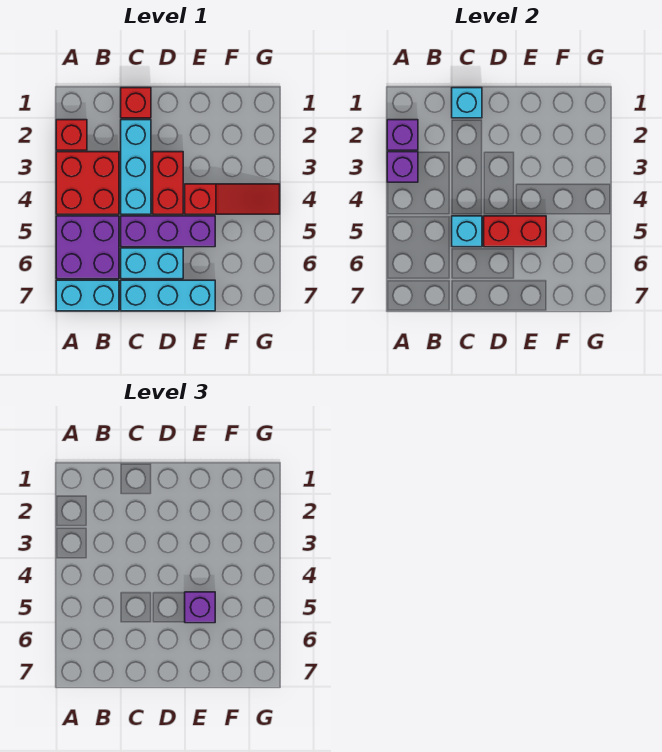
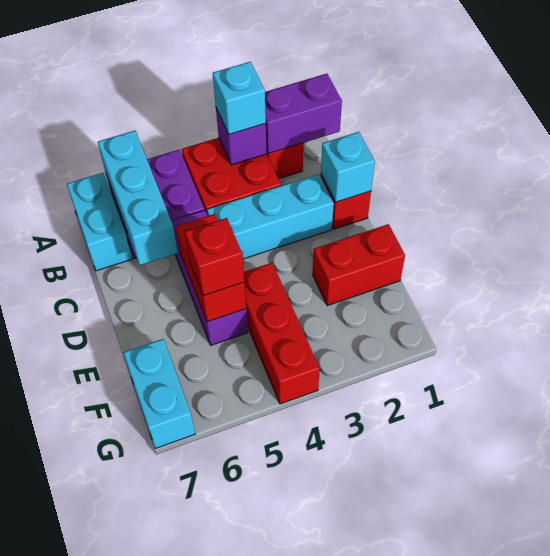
purple brick A2 level 2 -> purple brick A1:A2 level 2
cyan brick C5 level 2 -> cyan brick A3 level 3
cyan brick C6:D6 level 1 -> cyan brick F7:G7 level 1
cyan brick C7:E7 level 1 -> cyan brick A6:C6 level 2
red brick D3:D4 level 1 -> red brick E1:E2 level 1
red slope E4:G4 level 1 top E -> red brick E4:G4 level 1
purple brick E5 level 3 -> red brick E5 level 3

